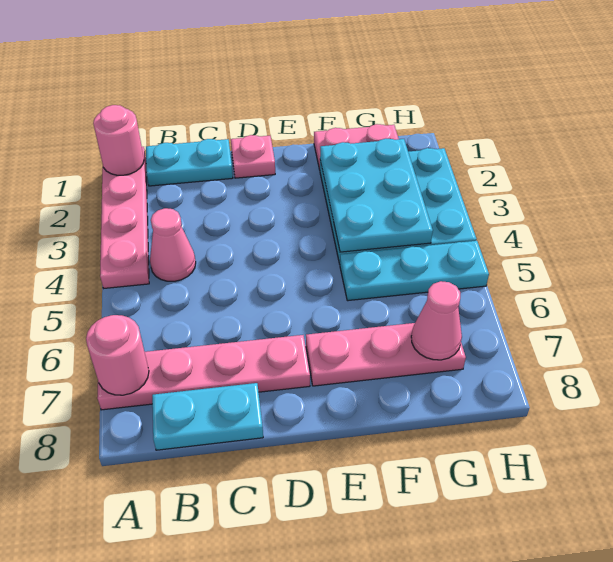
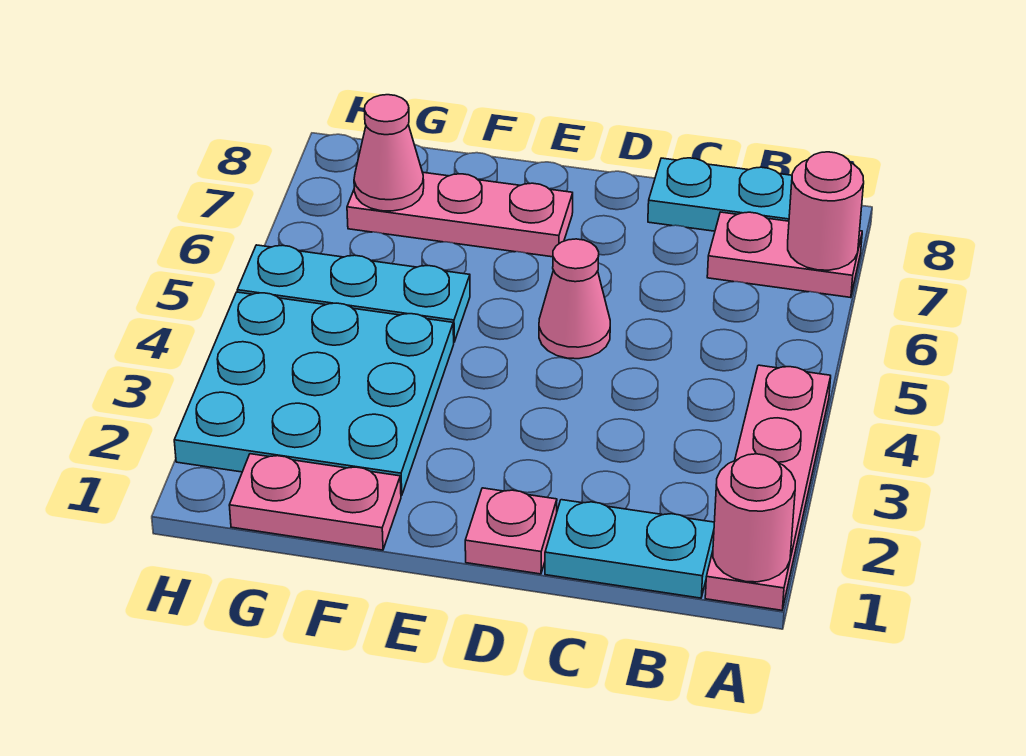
pink plate A7:D7 level 1 -> pink plate A7:B7 level 1
pink cone B4 level 1 -> pink cone D5 level 1
cyan plate F2:G4 level 2 -> none

